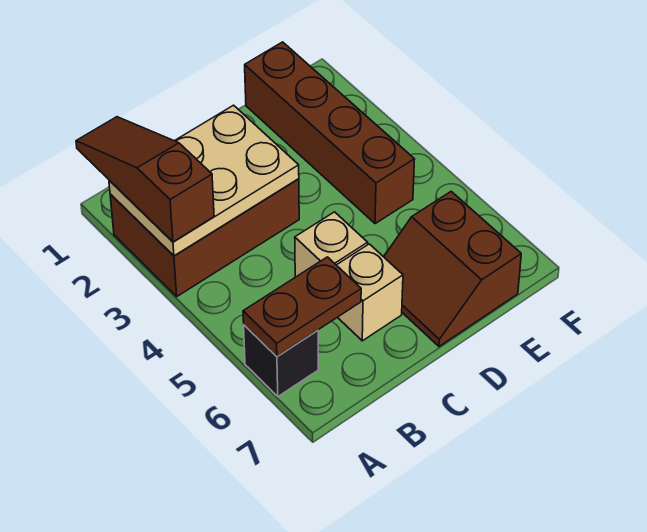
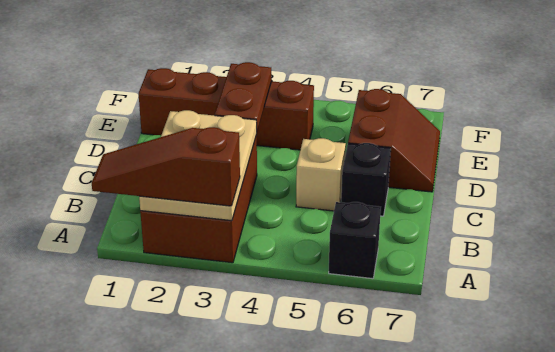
brown plate A6:B6 level 2 -> brown plate D3:E3 level 2
tan brick C6 level 1 -> black brick C6 level 1
brown slope D6:E7 level 1 top E -> brown slope D6:E7 level 1 top 6

